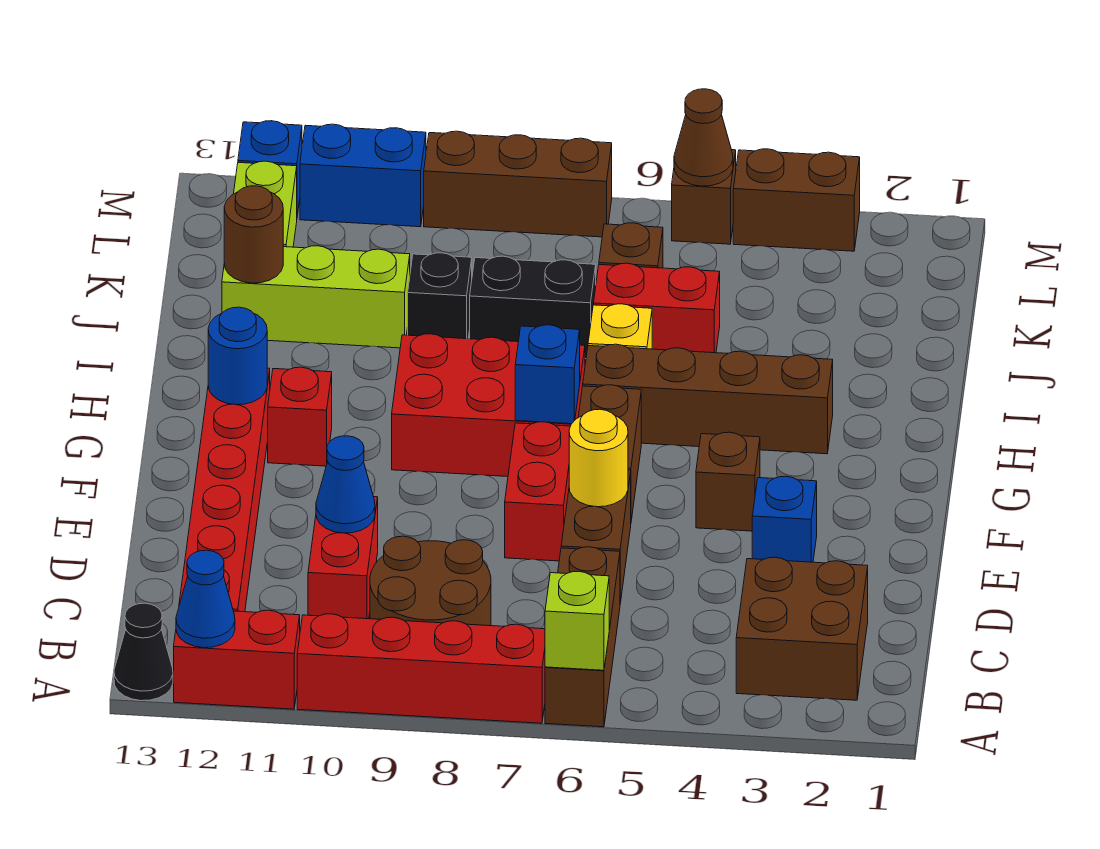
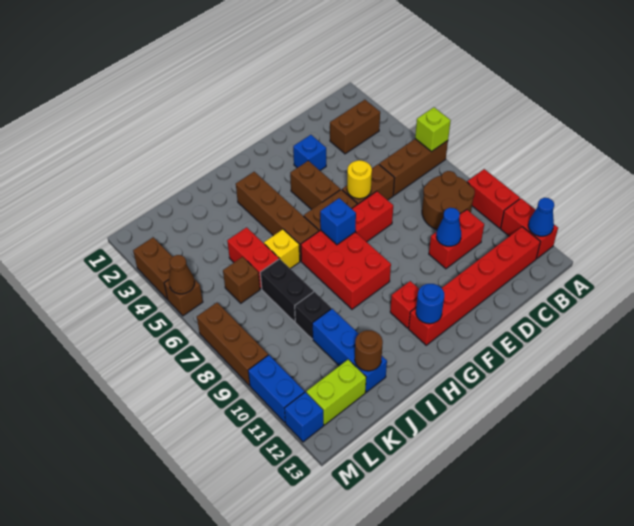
red brick A7:A10 level 1 -> red brick A9:A10 level 1
black cone A13 level 1 -> none
brown brick B2:C3 level 1 -> brown brick B3:C3 level 1
brown brick F4 level 1 -> brown brick F4:F5 level 1
lime brick J10:J12 level 1 -> blue brick J10:J12 level 1

